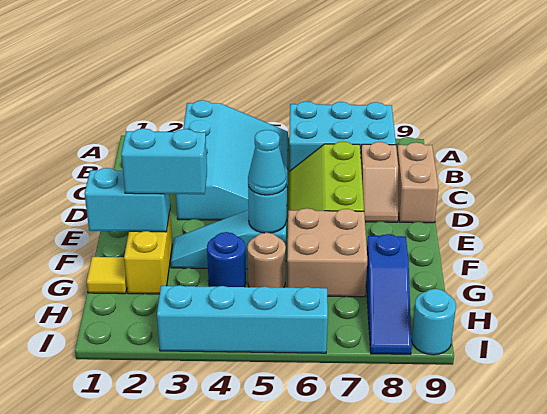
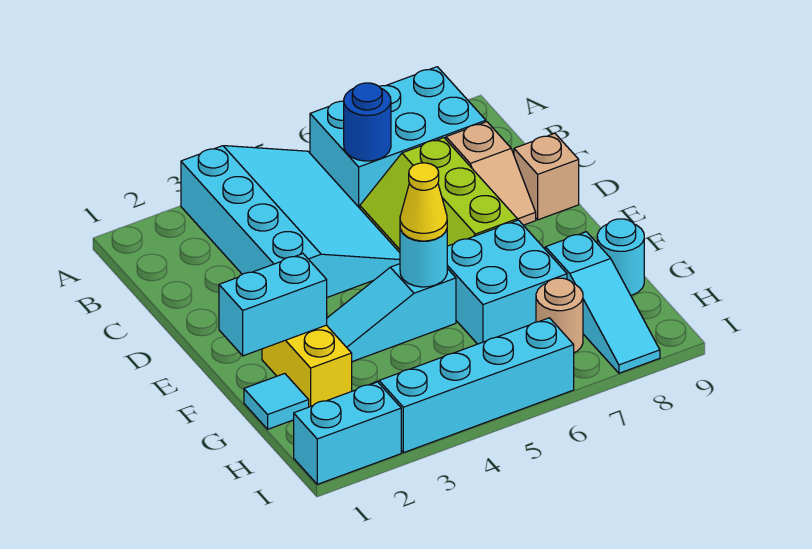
tan brick C9:D9 level 1 -> tan brick D9 level 1
cyan brick F2:F3 level 3 -> cyan brick I1:I2 level 1
cyan cone F5 level 3 -> yellow cone F5 level 3
tan brick F6:G7 level 1 -> cyan brick F6:G7 level 1
yellow tile G1 level 1 -> cyan tile G1 level 1
blue round brick G4 level 1 -> blue round brick B6 level 2
tan round brick G5 level 1 -> tan round brick H7 level 1
blue slope G8:I8 level 1 top G -> cyan slope G8:I8 level 1 top G
cyan round brick I9 level 1 -> cyan round brick G9 level 1

